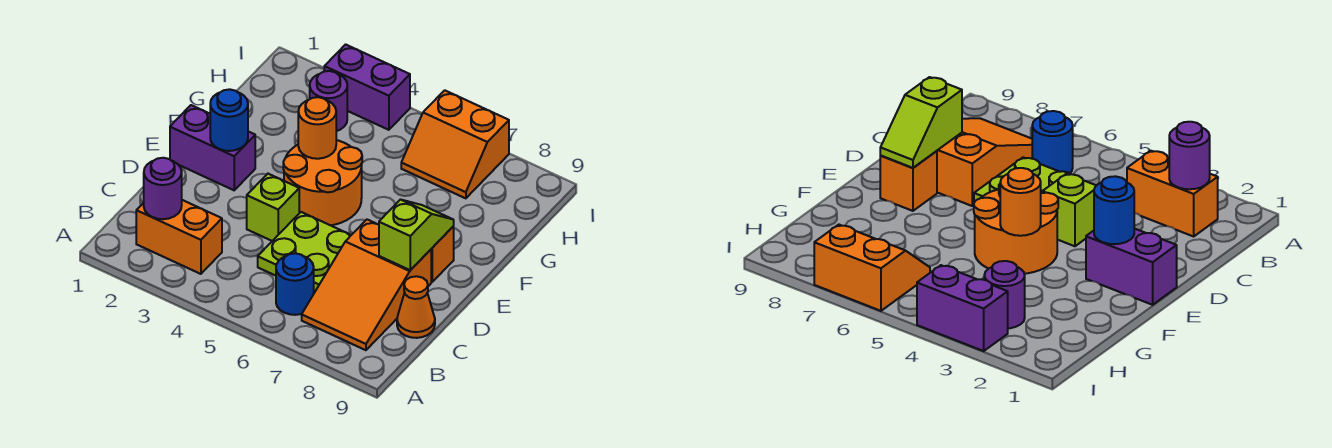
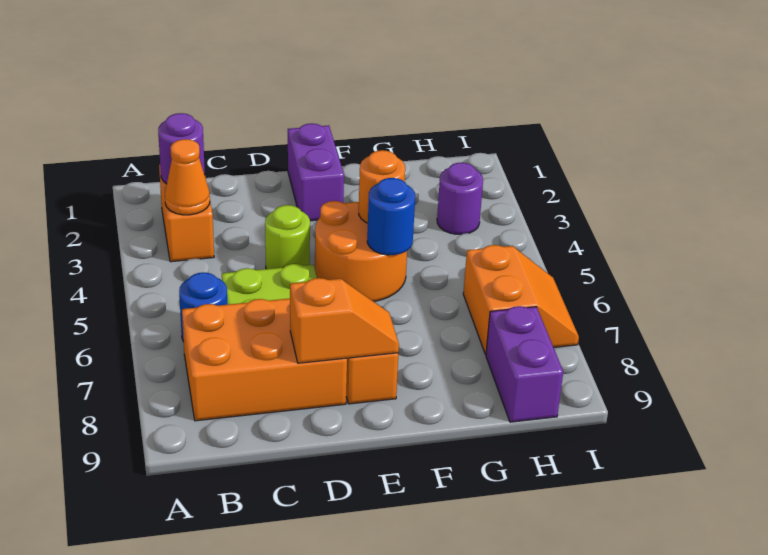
orange slope B7:D8 level 1 top D -> orange brick B7:D8 level 1
orange cone C9 level 1 -> orange cone B3 level 2
lime brick D4 level 1 -> lime round brick D4 level 1
lime slope D8:E8 level 2 top D -> orange slope D8:E8 level 2 top D
blue round brick E2 level 2 -> blue round brick F5 level 2
orange slope H6:I7 level 1 top I -> orange slope H6:I7 level 1 top H
purple brick I3:I4 level 1 -> purple brick H8:H9 level 1

